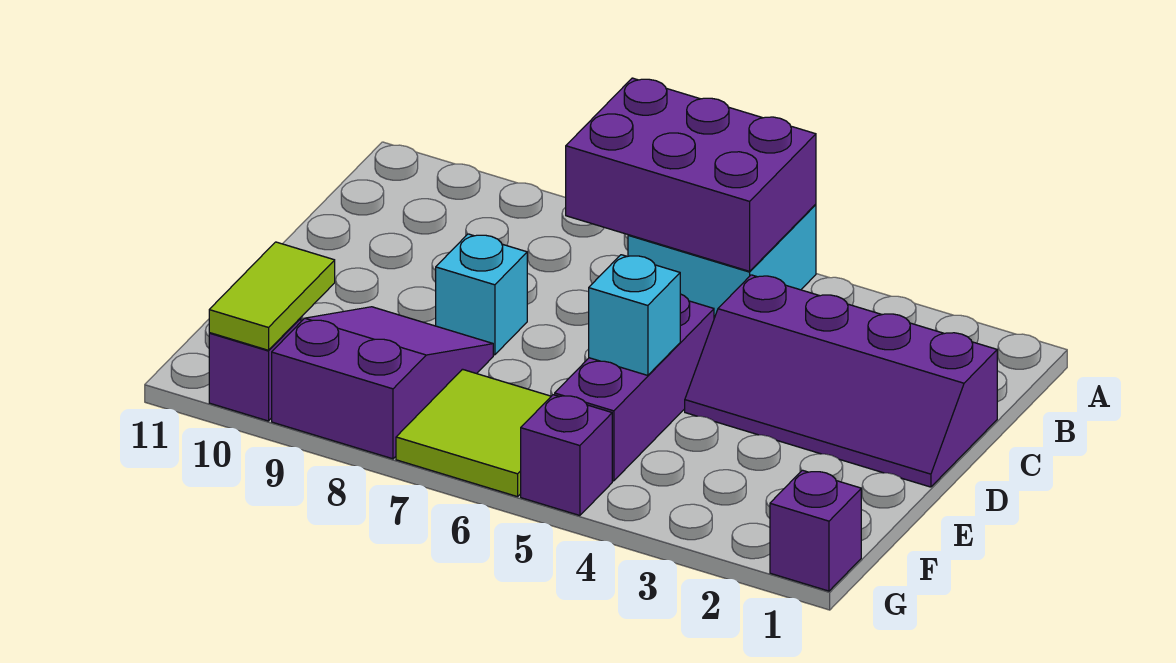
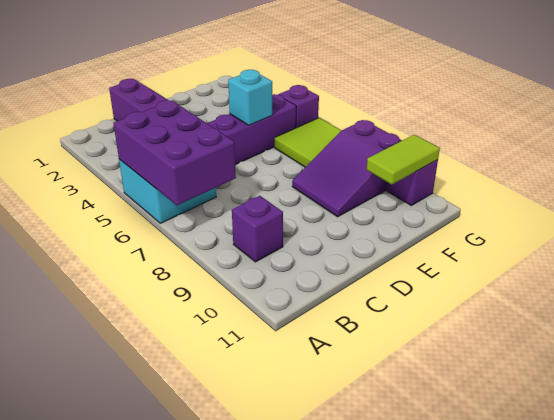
cyan brick D8 level 1 -> none
purple brick G1 level 1 -> purple brick B9 level 1

